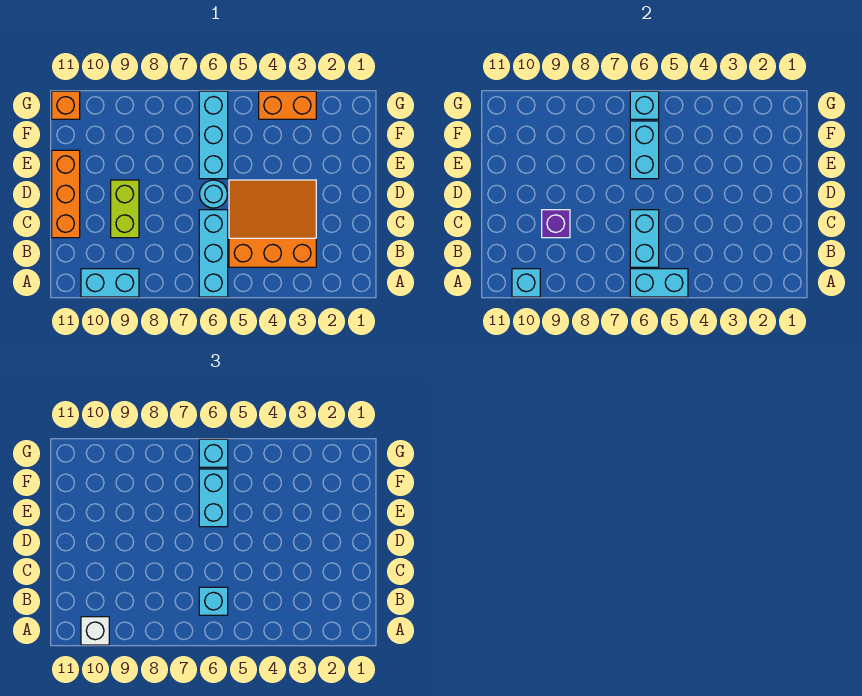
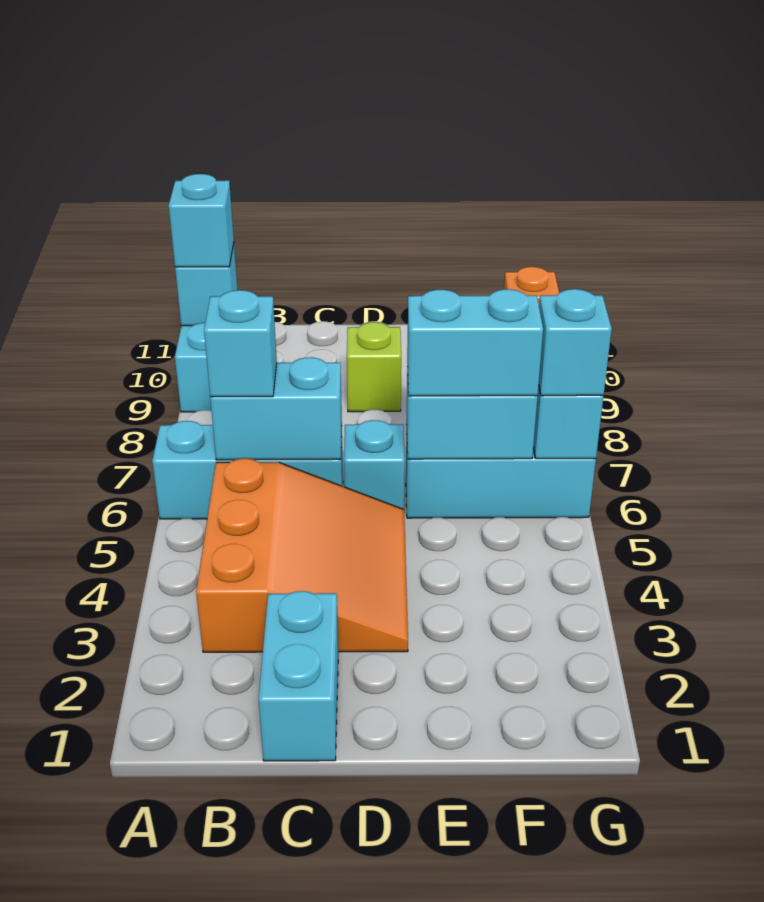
cyan brick A5:A6 level 2 -> cyan brick C1:C2 level 1
white brick A10 level 3 -> cyan brick A10 level 3
lime brick C9:D9 level 1 -> lime brick D9 level 1
purple brick C9 level 2 -> none
orange brick C11:E11 level 1 -> none
cyan round brick D6 level 1 -> cyan brick D6 level 1
orange brick G3:G4 level 1 -> none

